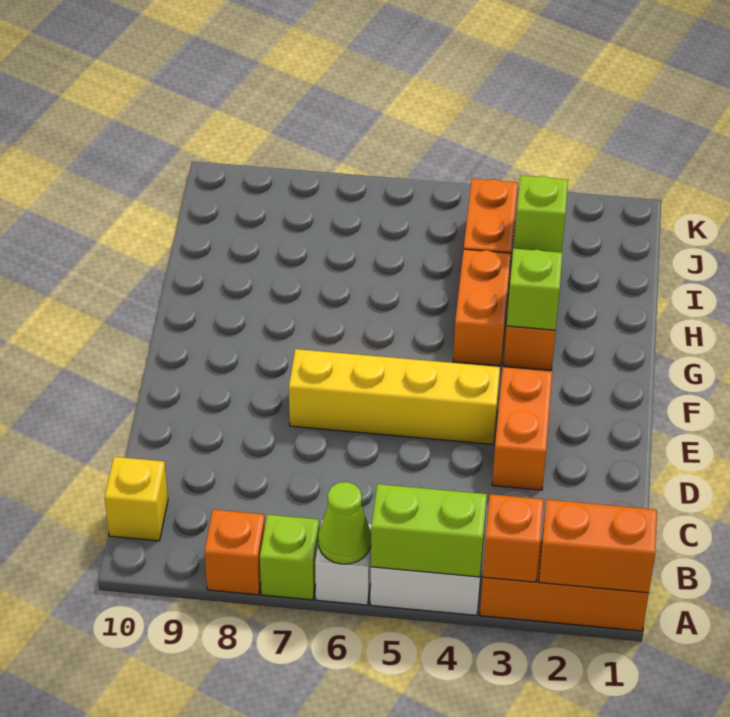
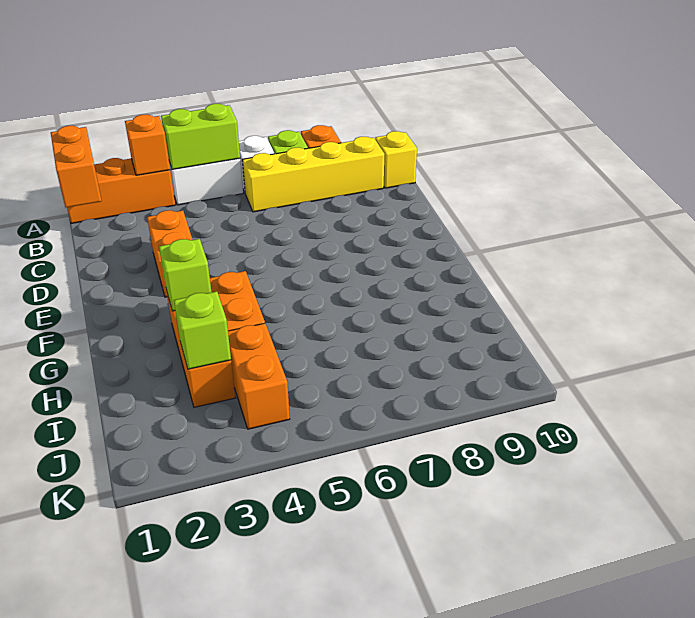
orange brick A1:A2 level 2 -> orange brick A1:B1 level 2
lime cone A6 level 2 -> none
yellow brick E4:E7 level 1 -> yellow brick B6:B9 level 1

